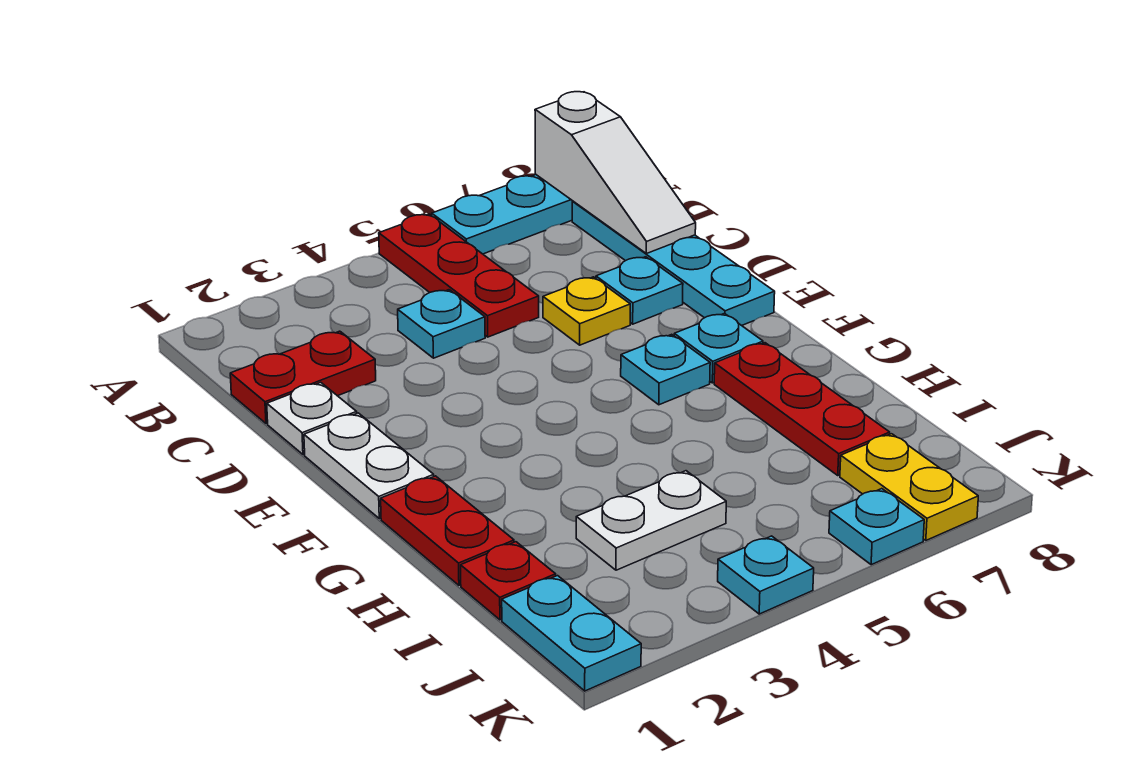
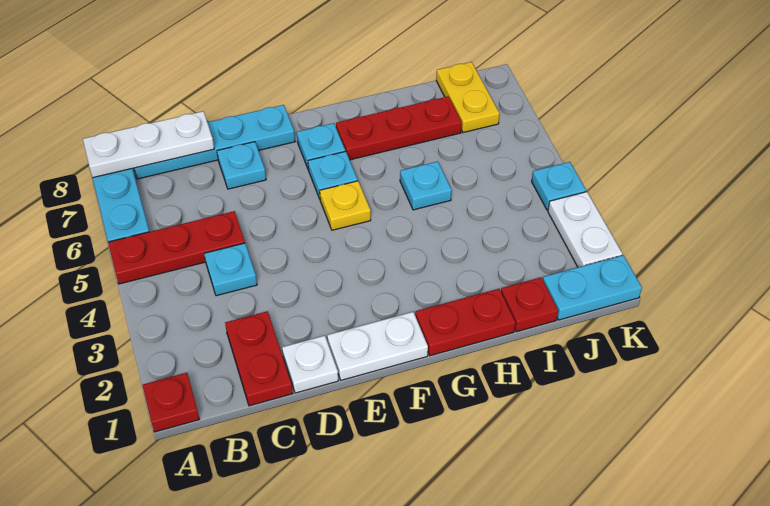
none -> red plate A1 level 1
white slope A8:C8 level 2 top A -> white plate A8:C8 level 2
yellow plate D6 level 1 -> yellow plate F5 level 1
white plate I3:I4 level 1 -> white plate K2:K3 level 1
yellow plate J7:K7 level 1 -> yellow plate J7:J8 level 1
cyan plate K6 level 1 -> cyan plate H5 level 1

